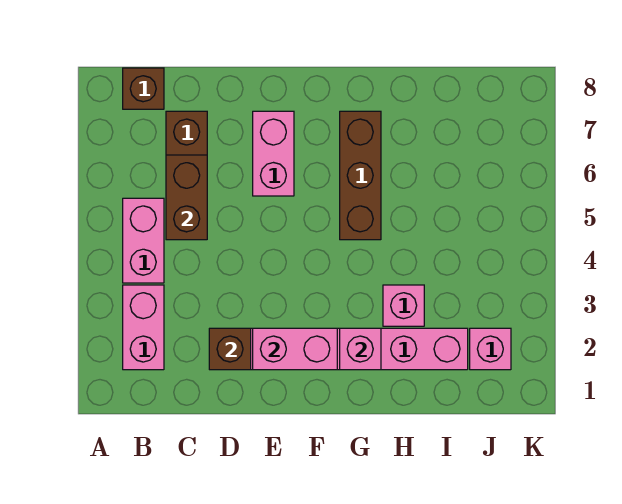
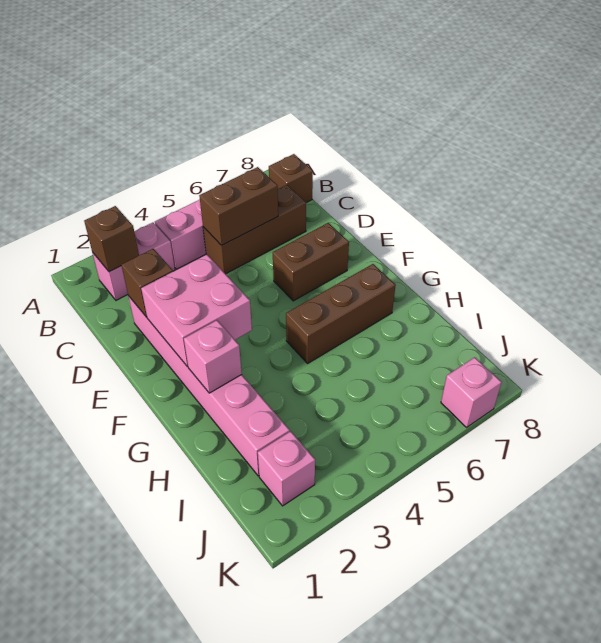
none -> brown brick B2 level 2
pink brick E2:F2 level 2 -> pink brick E2:F3 level 2
pink brick E6:E7 level 1 -> brown brick E6:E7 level 1
pink brick H3 level 1 -> pink brick K7 level 1

